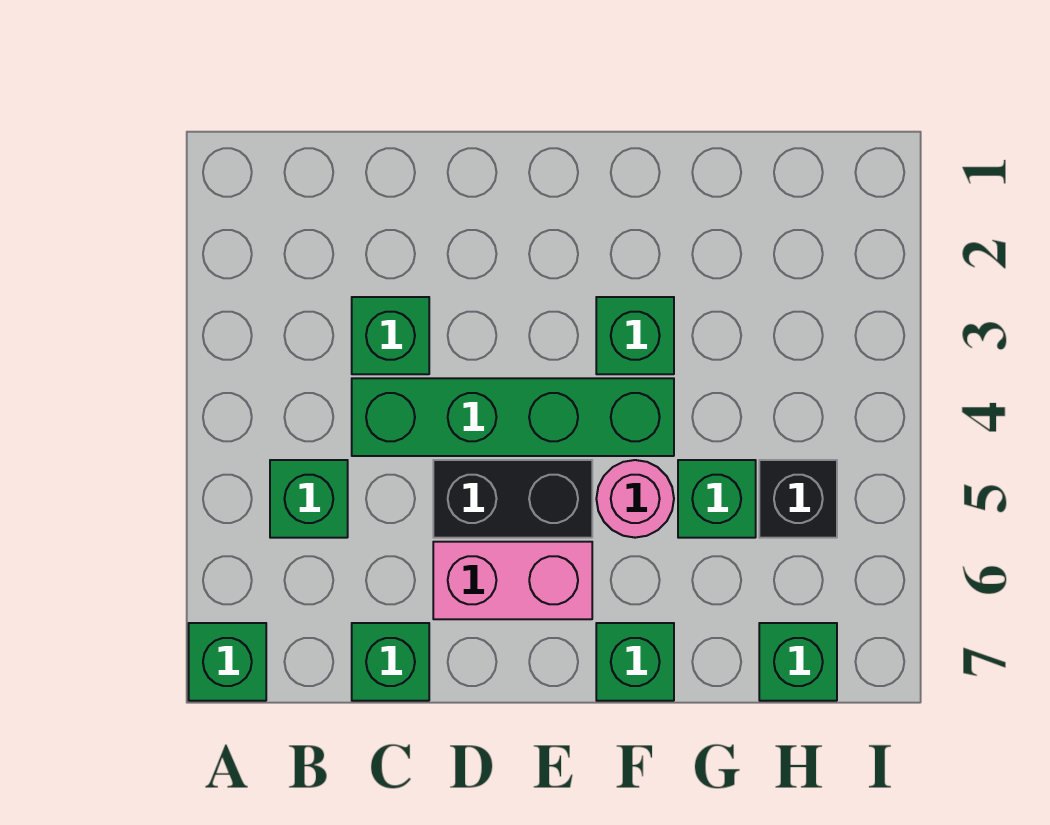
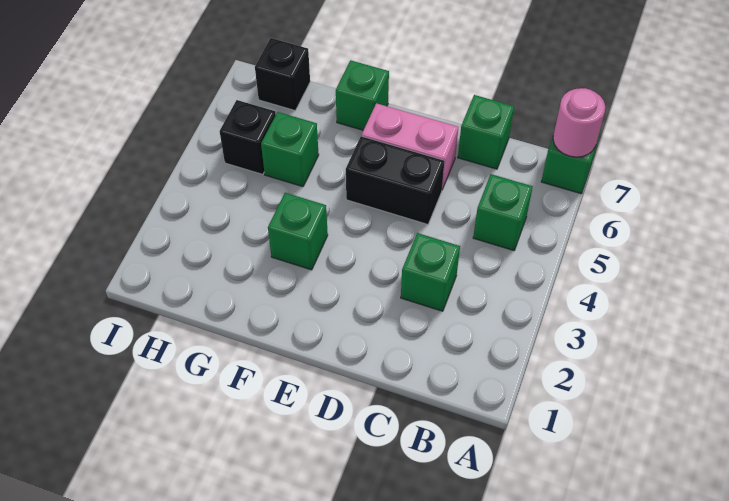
green brick C4:F4 level 1 -> none
pink round brick F5 level 1 -> pink round brick A7 level 2
green brick H7 level 1 -> black brick H7 level 1

